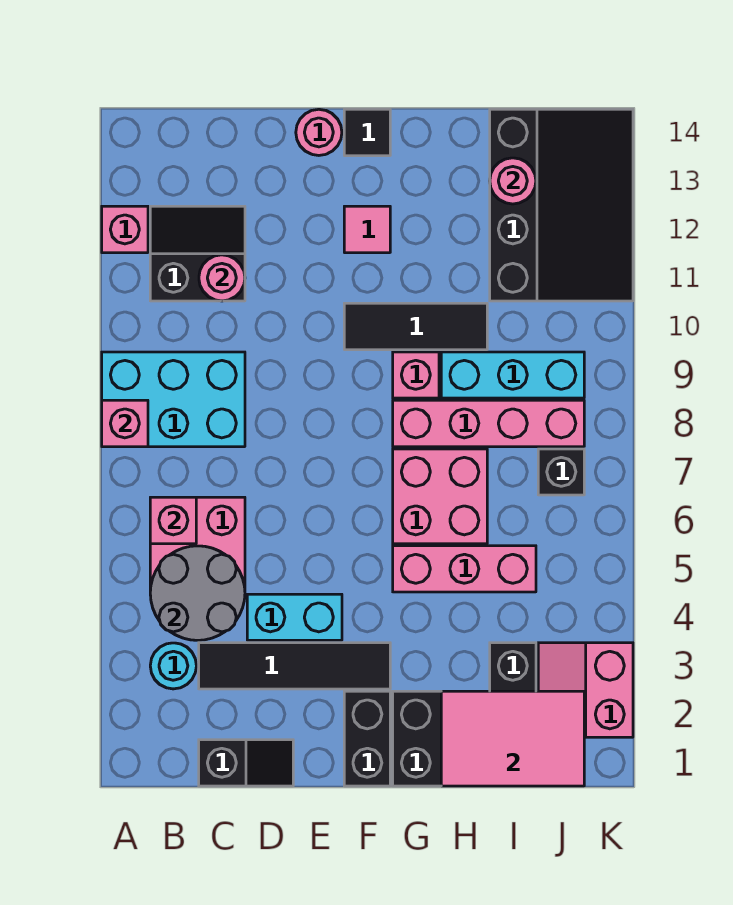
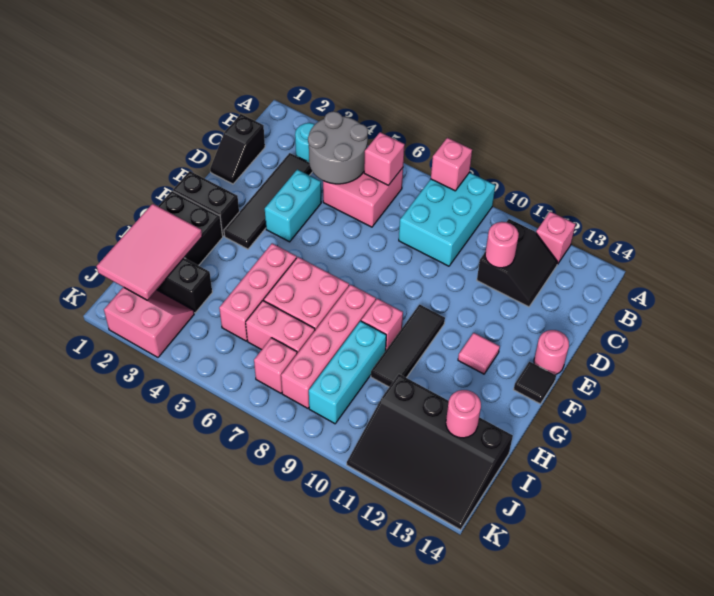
none -> pink brick I6:I7 level 1
black brick J7 level 1 -> pink brick J7 level 1

